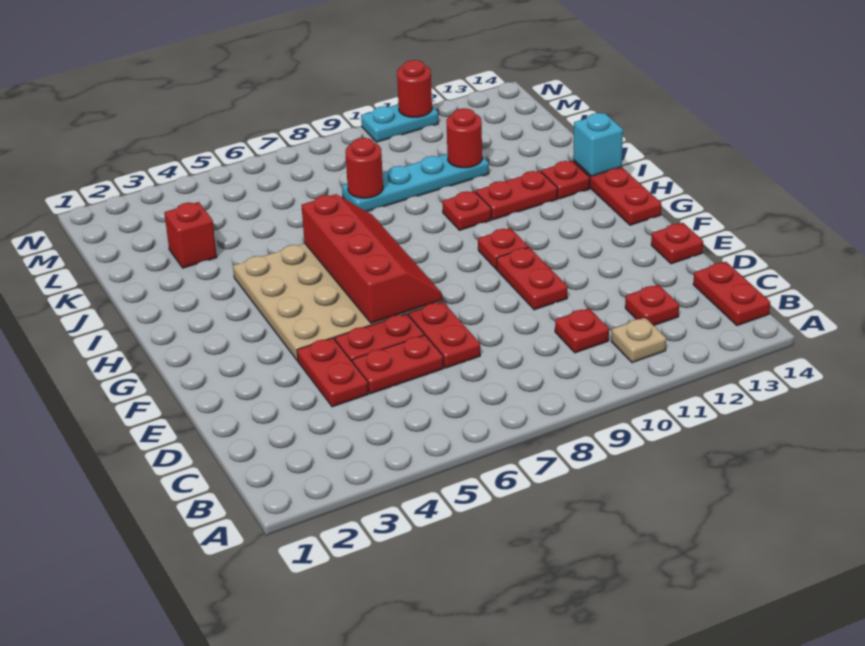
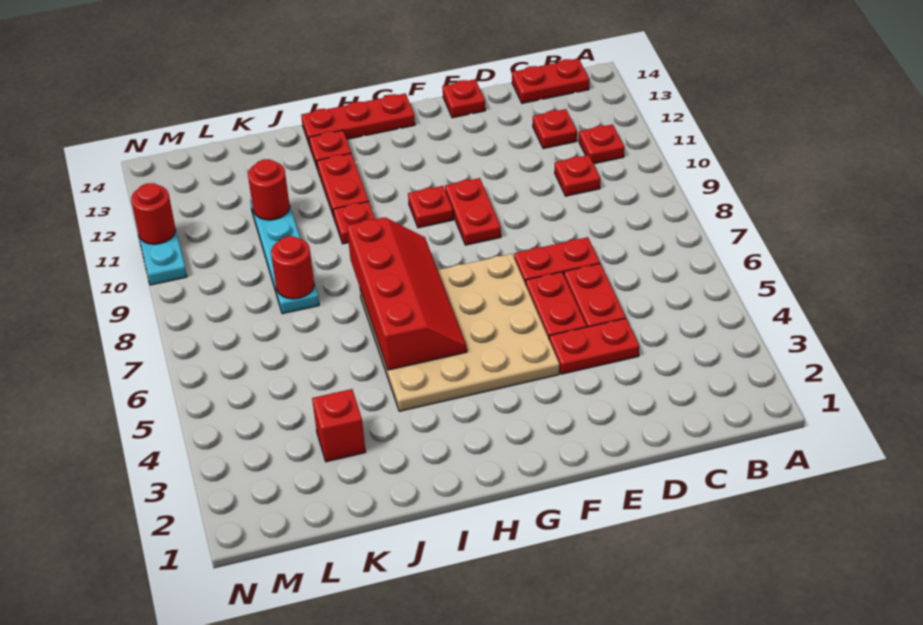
tan plate B11 level 1 -> red plate B11 level 1
red plate E10:F10 level 1 -> red plate F9:F10 level 1
red slope F6:I7 level 2 top 6 -> red slope H5:I8 level 2 top I
cyan brick I14 level 2 -> none

